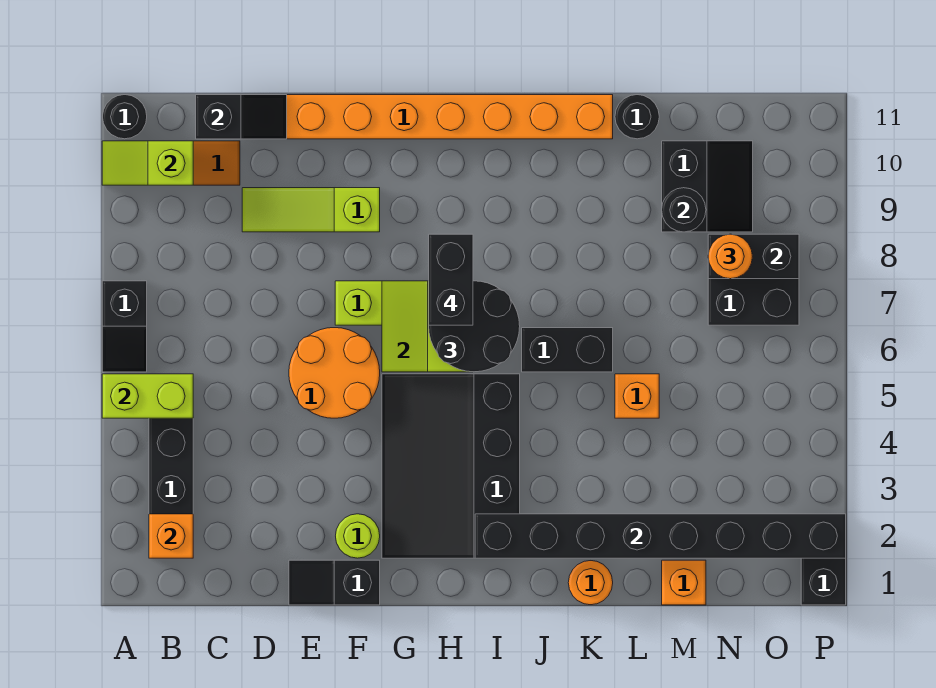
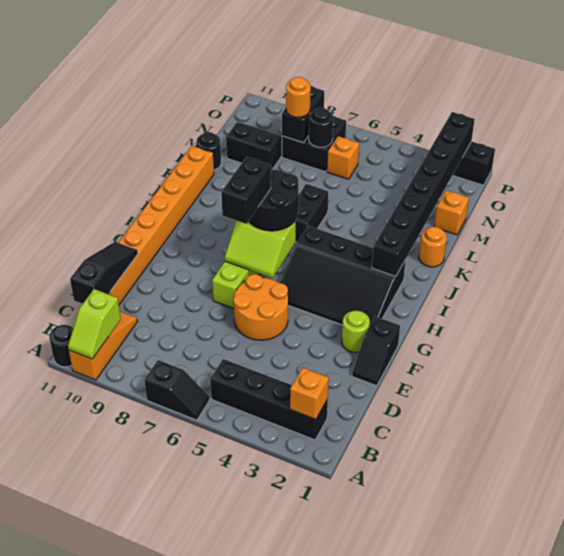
lime brick A5:B5 level 2 -> none
black slope C11:D11 level 2 top C -> black slope C11:E11 level 2 top C
lime slope D9:F9 level 1 top F -> none
black brick H7:H8 level 4 -> black brick G7:H7 level 4
orange brick L5 level 1 -> orange brick N6 level 1
black round brick M9 level 2 -> black round brick N7 level 2

